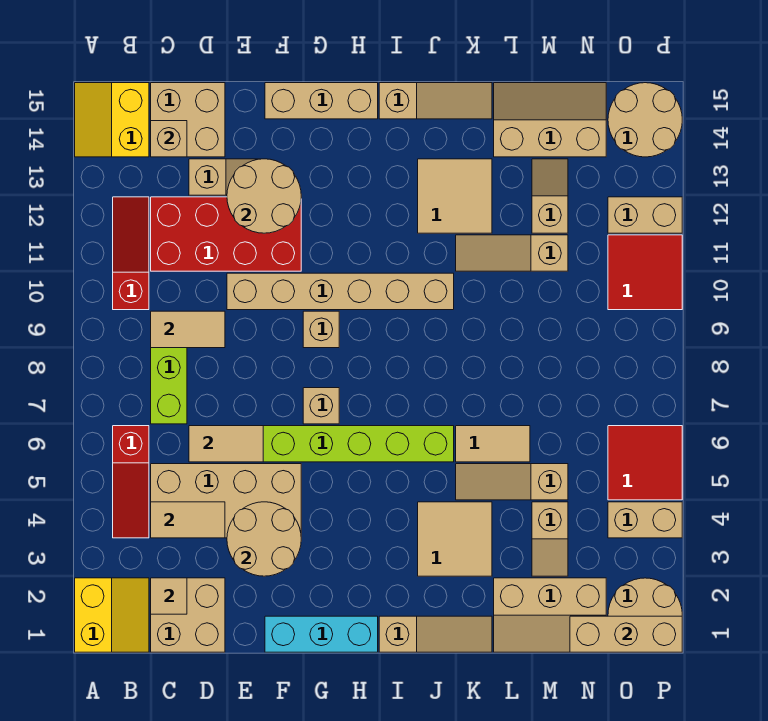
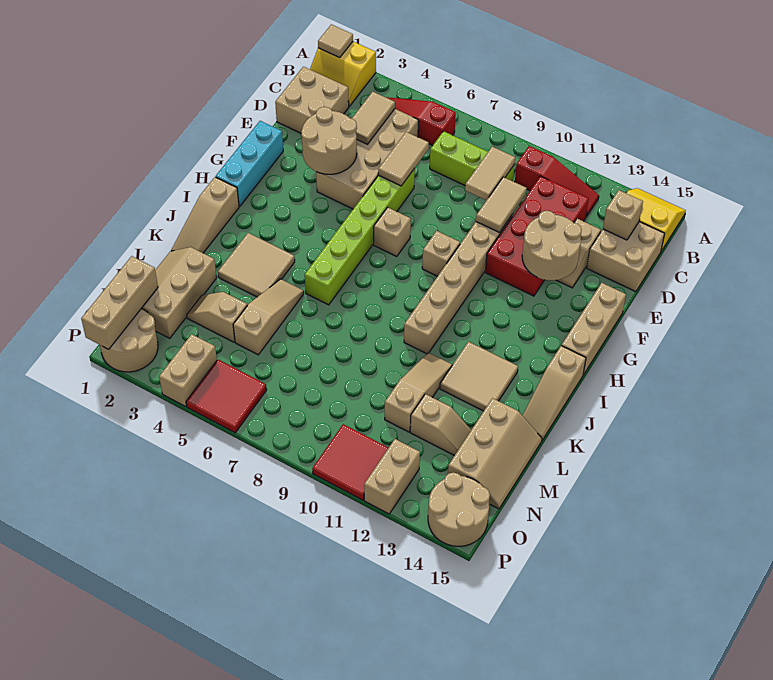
tan tile C2 level 2 -> tan tile A1 level 2
tan tile K6:L6 level 1 -> tan tile D10:E10 level 2

